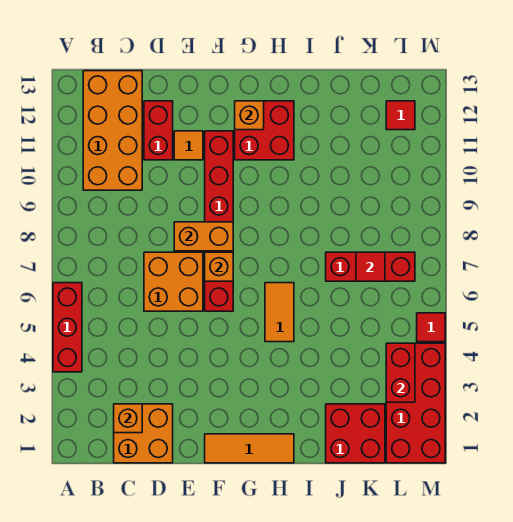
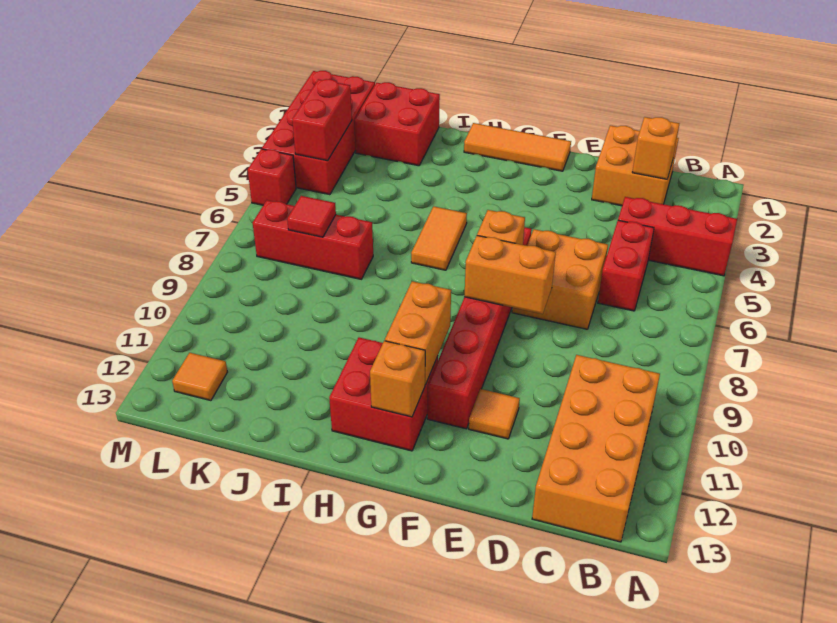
red brick A4:A6 level 1 -> red brick A4:C4 level 1
red brick D11:D12 level 1 -> red brick C5:C6 level 1
none -> orange brick G10:G11 level 2
red tile L12 level 1 -> orange tile L12 level 1
red tile M5 level 1 -> red brick M5 level 1

